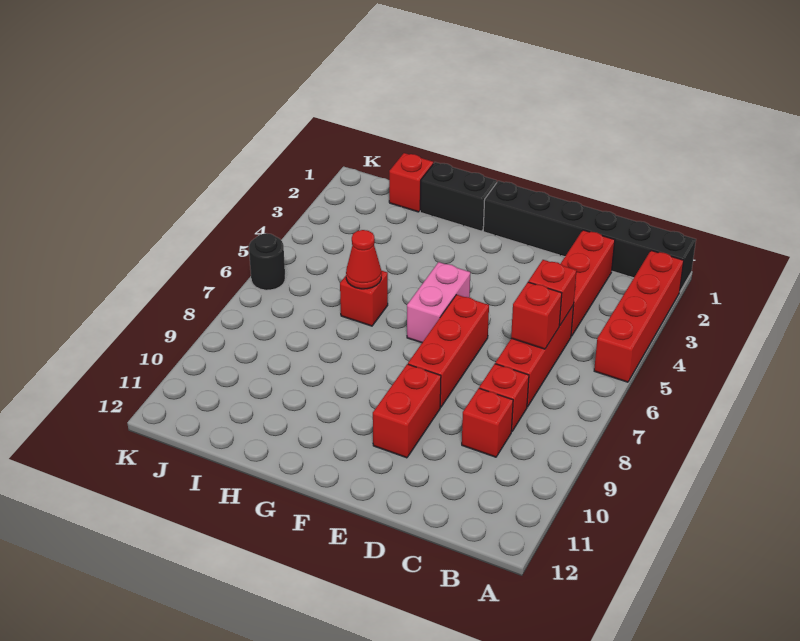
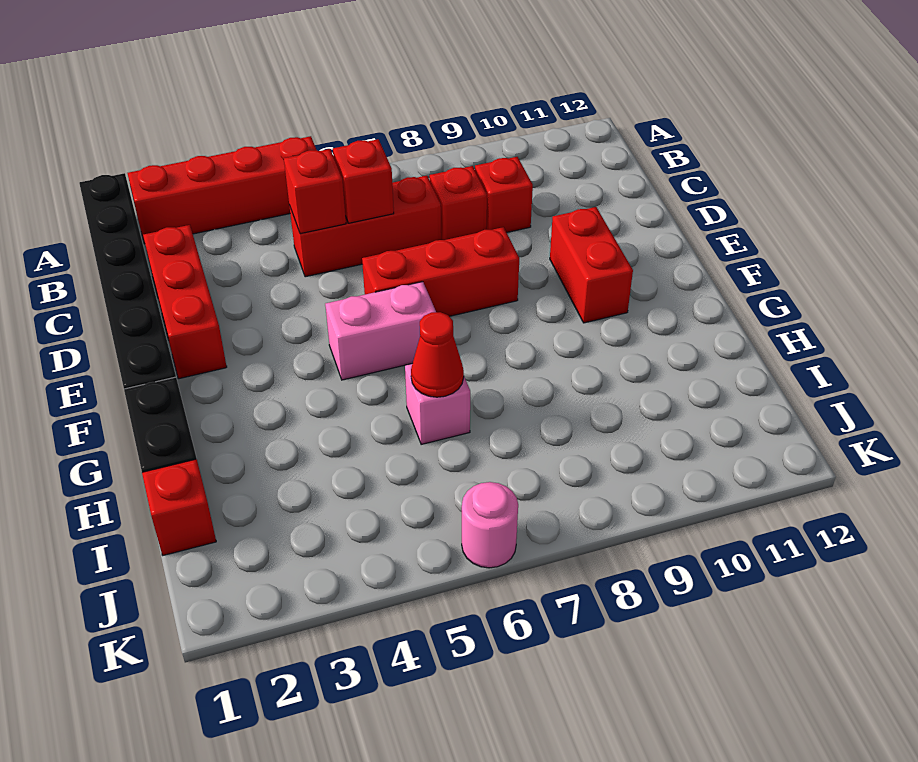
red brick C2:C4 level 1 -> red brick C2:E2 level 1
red brick E9:E10 level 1 -> red brick E10:F10 level 1
red brick H6 level 1 -> pink brick H6 level 1
black round brick K6 level 1 -> pink round brick K6 level 1

